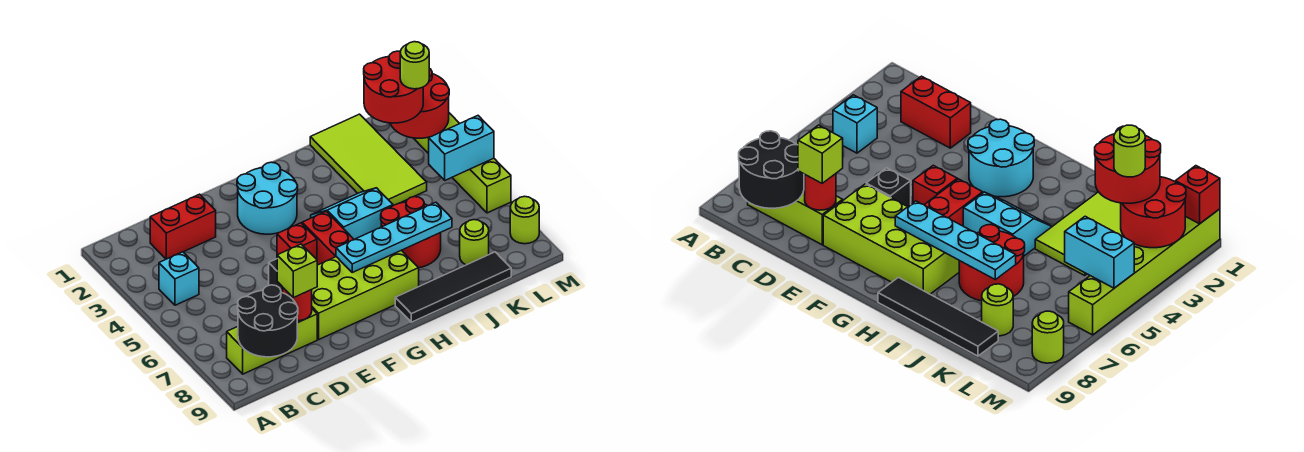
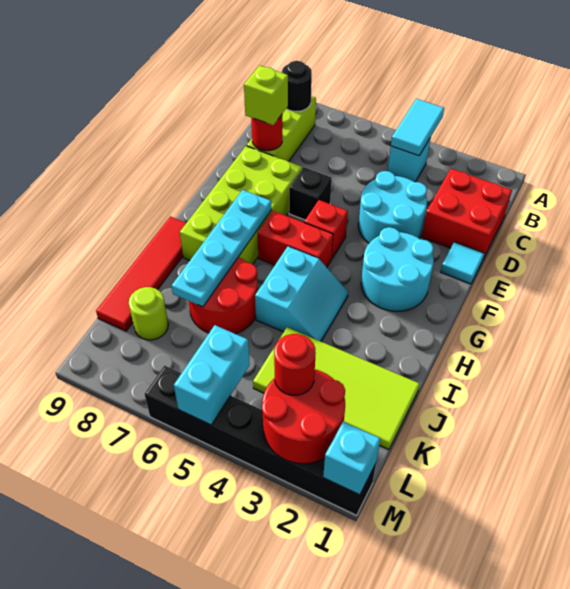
none -> cyan tile A4:B4 level 2
black round brick B8:C9 level 2 -> black round brick B8 level 2
red brick C2:D2 level 1 -> red brick C1:D2 level 1
none -> cyan round brick D3:E4 level 1
none -> cyan tile E1 level 1
black tile H9:K9 level 1 -> red tile H9:K9 level 1
red round brick K2:L3 level 3 -> red round brick L3 level 3
lime round brick L3 level 4 -> none
lime brick M1:M6 level 1 -> black brick M1:M6 level 1
red brick M1 level 2 -> cyan brick M1 level 2
lime round brick M8 level 1 -> none

